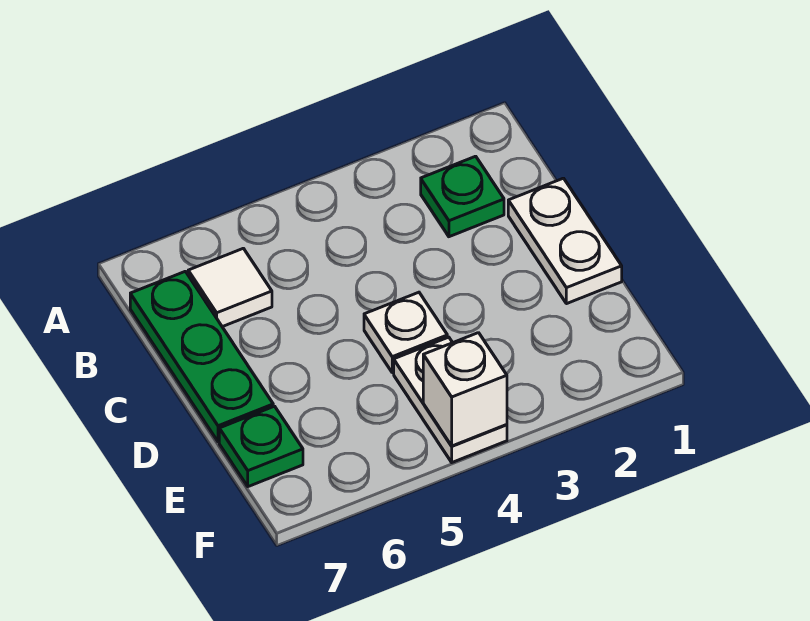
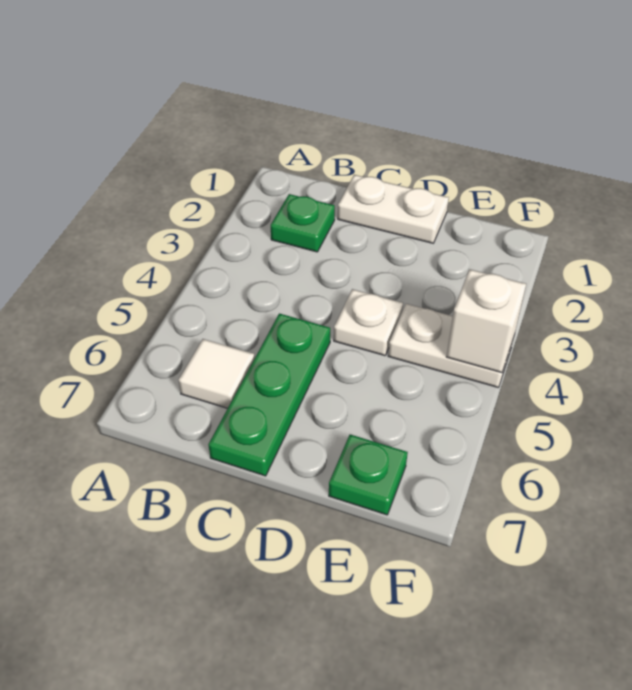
green plate B7:D7 level 1 -> green plate C5:C7 level 1

